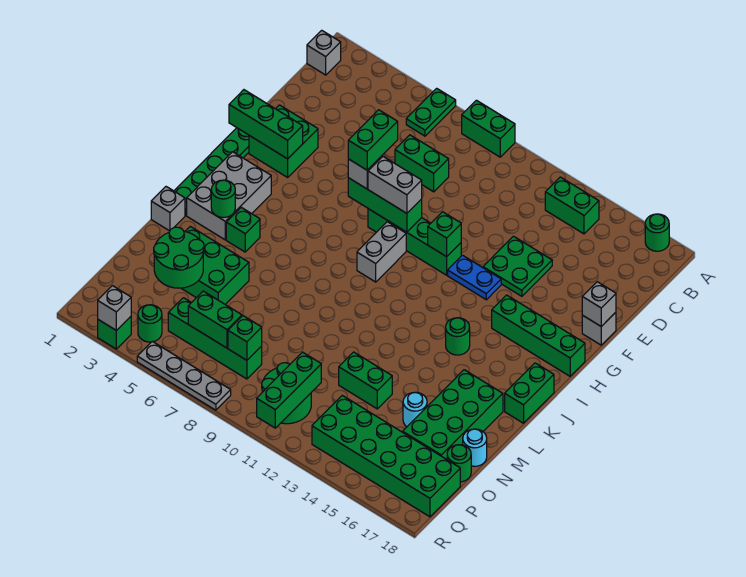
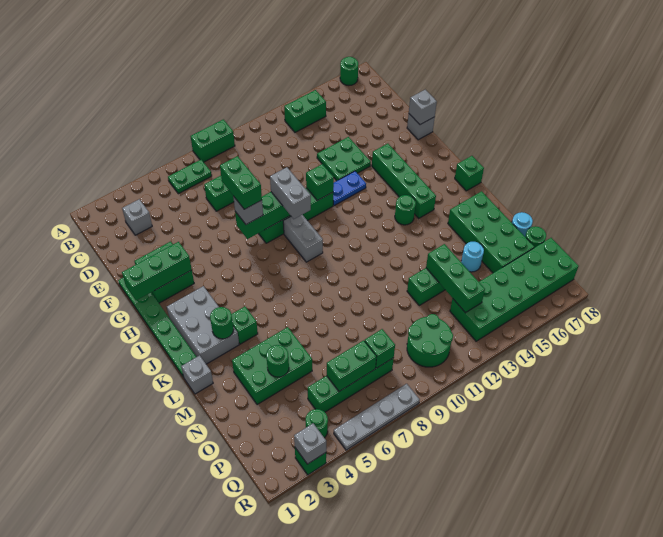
green plate A6:B6 level 1 -> green plate B6:B7 level 1
grey brick B1 level 1 -> grey brick C3 level 1
grey brick G8:G9 level 3 -> grey brick G9:H9 level 3
green brick H15:H18 level 1 -> green brick G15:J15 level 1
green brick J18:K18 level 1 -> green brick J18 level 1
green round brick N3:O4 level 2 -> green round brick N4 level 2
green brick P11:R11 level 2 -> green brick N13:P13 level 2

